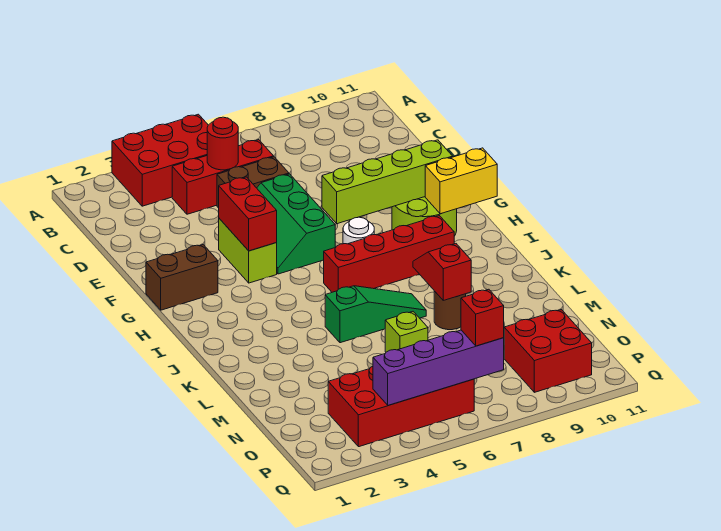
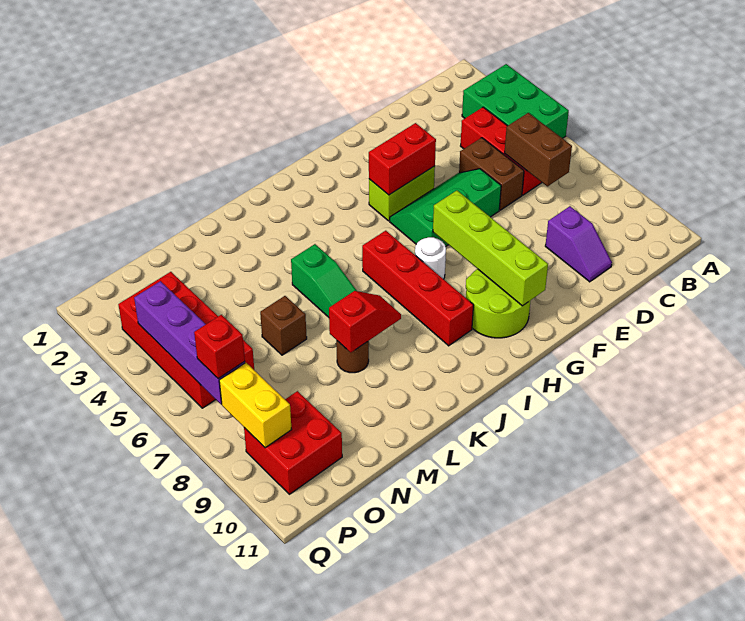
red brick A3:B5 level 1 -> green brick A3:B5 level 1
red round brick C5 level 2 -> none
none -> purple slope D9:D10 level 1 top 9
brown brick G1:G2 level 1 -> brown brick C6:C7 level 2
yellow brick H10:H11 level 2 -> yellow brick P8:P9 level 2
lime brick M6 level 1 -> brown brick M6 level 1

